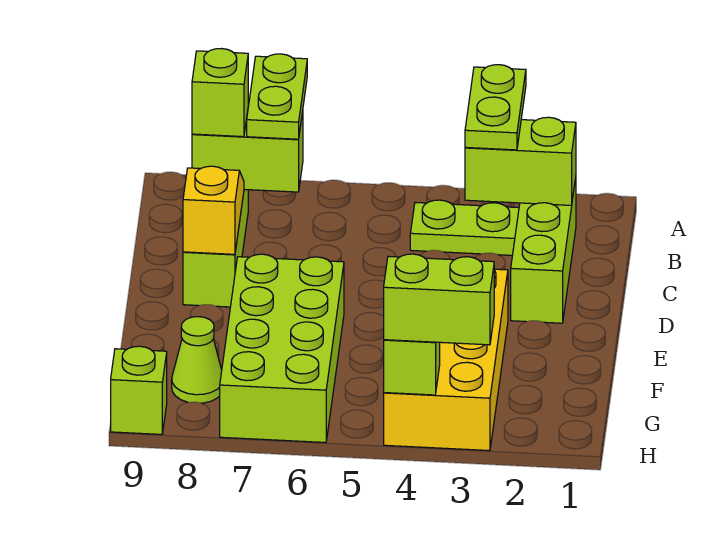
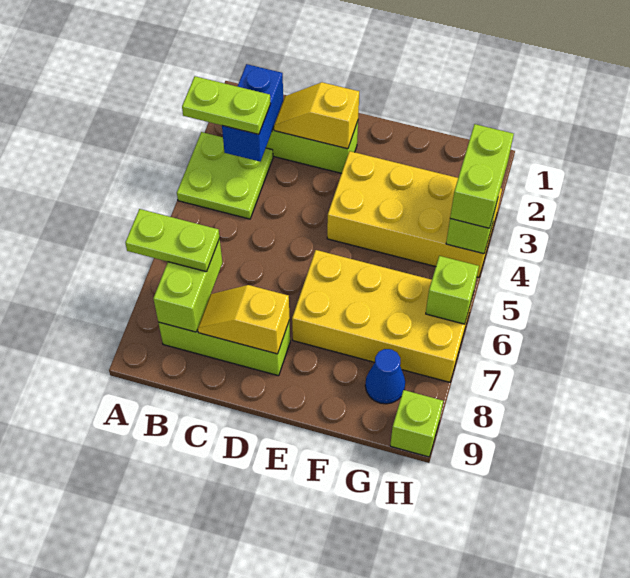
lime brick B2:B3 level 2 -> blue brick B2:B3 level 2
lime plate B3:B4 level 1 -> lime plate A3:B4 level 1
lime brick B8 level 3 -> lime brick H6 level 2
none -> yellow slope C2:D2 level 2 top D
lime brick E6:H7 level 1 -> yellow brick E6:H7 level 1
lime cone G8 level 1 -> blue cone G8 level 1

